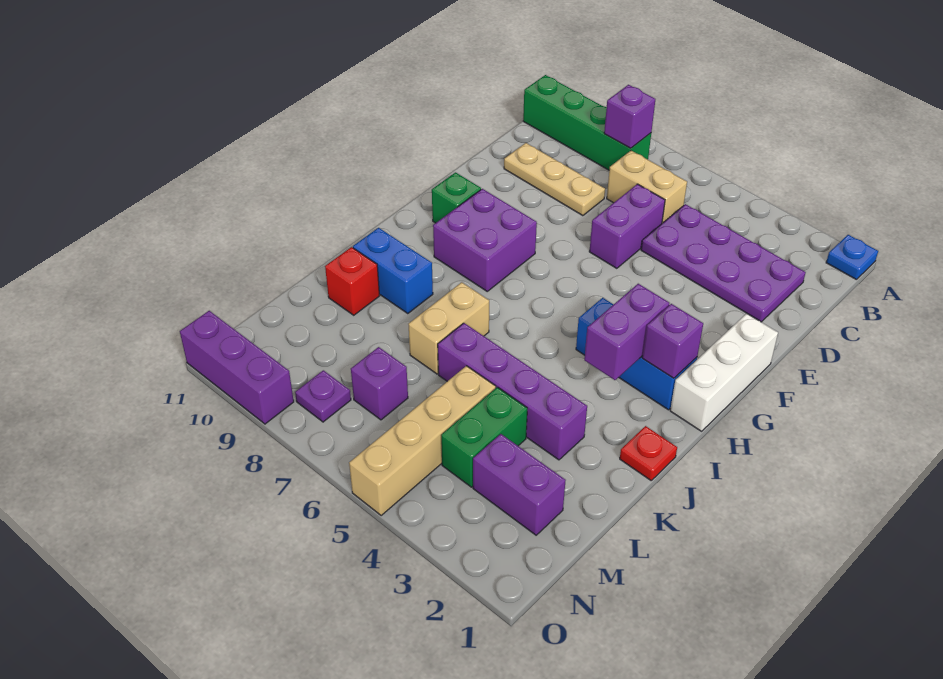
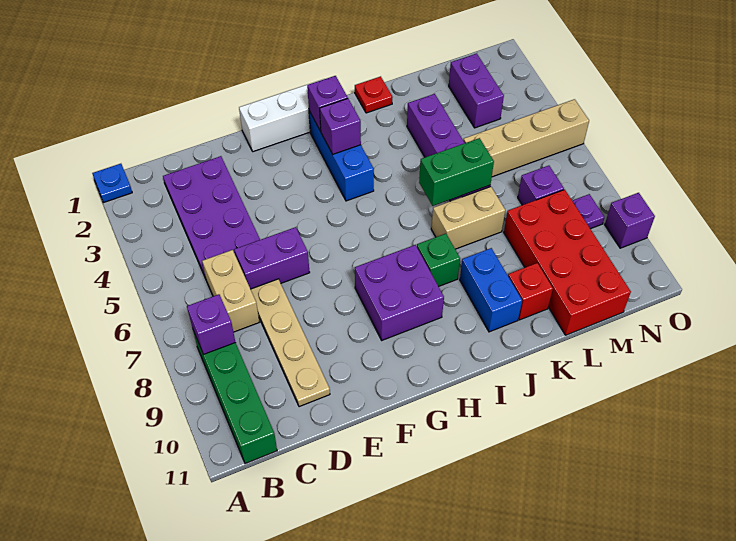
tan plate D8:D10 level 1 -> tan plate D7:D10 level 1
green brick G10 level 1 -> green brick I8 level 1
purple brick H3:I3 level 2 -> purple brick H3 level 2
green brick L4:M4 level 1 -> green brick J6:K6 level 2
none -> red brick L8:M11 level 1
purple brick O9:O11 level 1 -> purple brick O9 level 1

